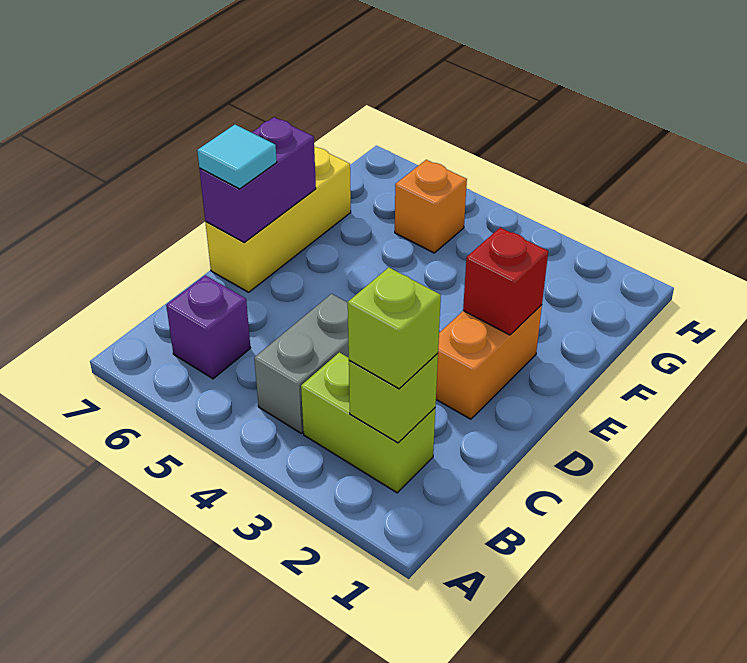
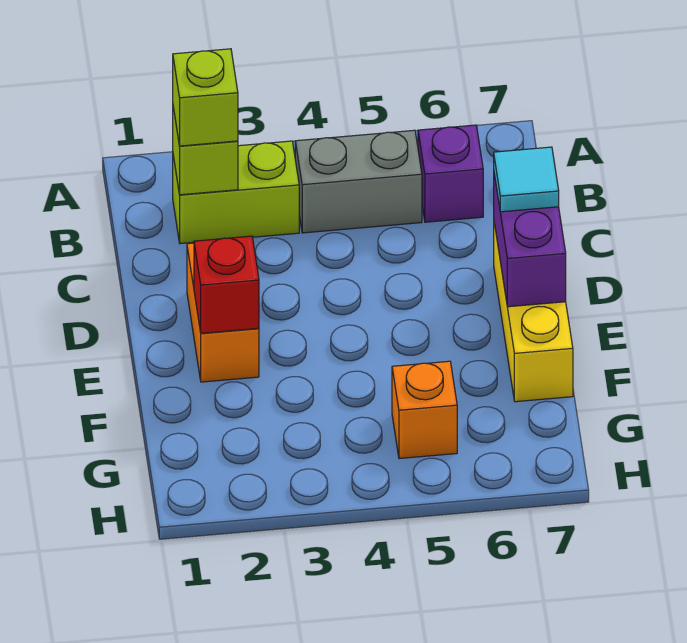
grey brick B4:C4 level 1 -> grey brick B4:B5 level 1

